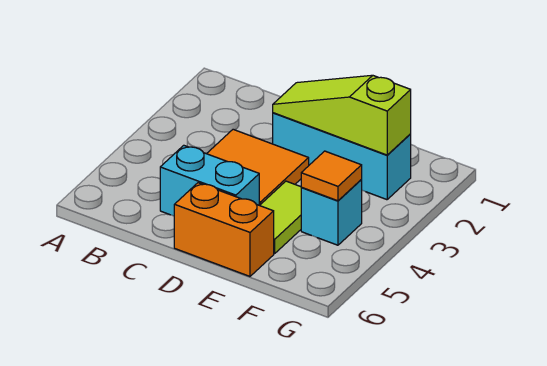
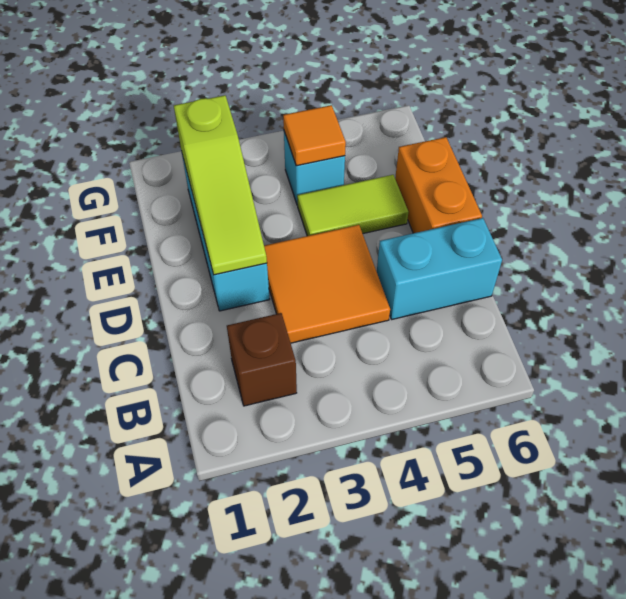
none -> brown brick B2 level 1
cyan brick C5:D5 level 1 -> cyan brick C5:C6 level 1

